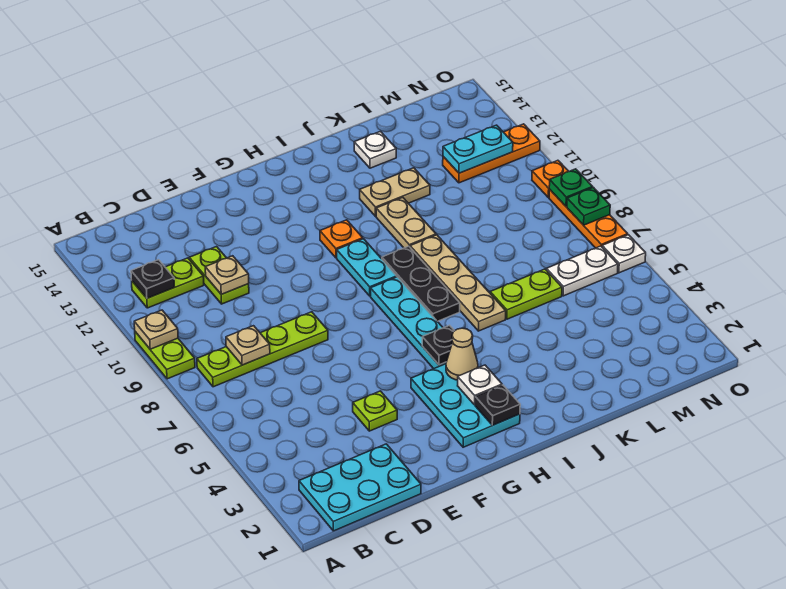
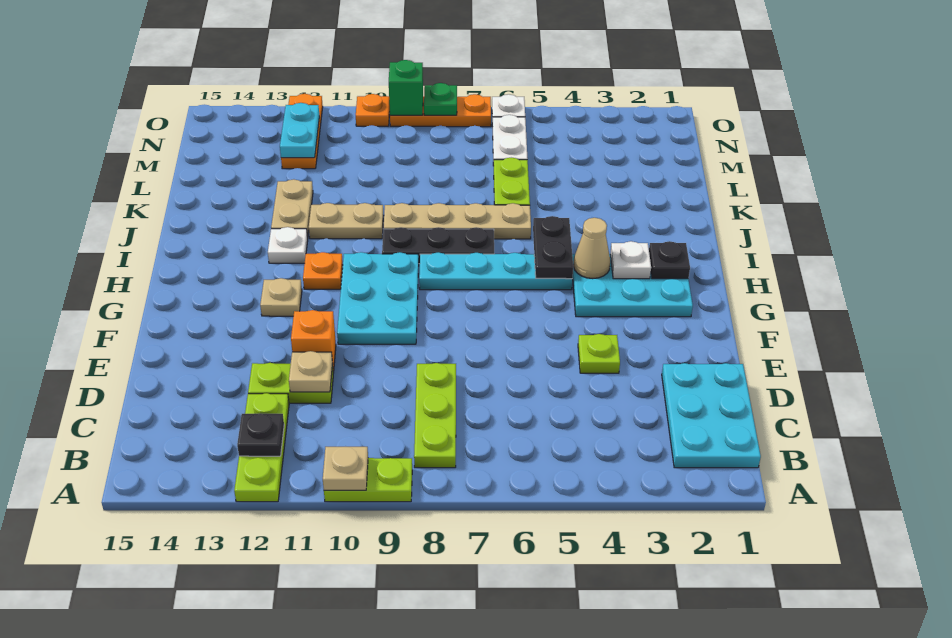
lime plate B8:E8 level 1 -> lime plate B8:D8 level 1
lime plate B12:C12 level 1 -> lime plate A12:C12 level 1
tan plate C8 level 2 -> tan plate G12 level 1
none -> orange brick E11 level 1
black plate H5 level 2 -> black plate H5:I5 level 2
cyan plate H9:H10 level 1 -> cyan plate F9:H10 level 1
white plate K14 level 1 -> white plate I12 level 1
green plate O9 level 2 -> green brick O9 level 2

